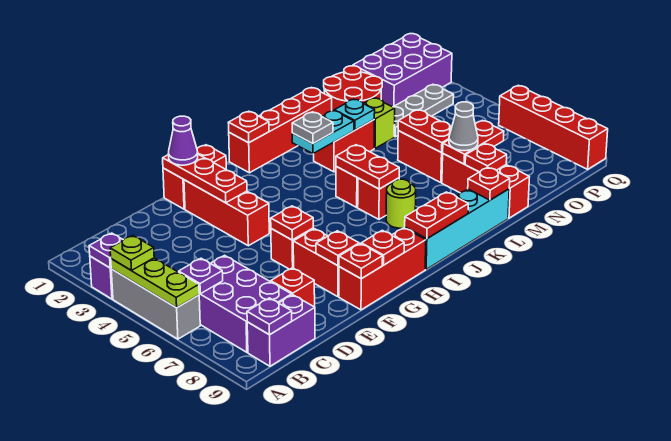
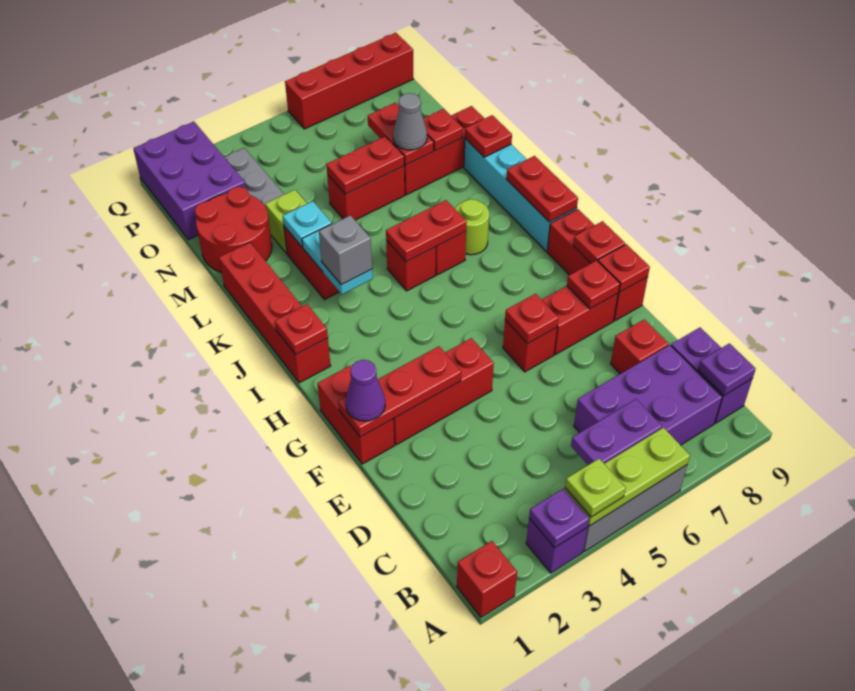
none -> red brick A1 level 1
purple plate B6 level 2 -> purple plate B5:B6 level 2
grey plate J3 level 3 -> grey brick J3 level 3

